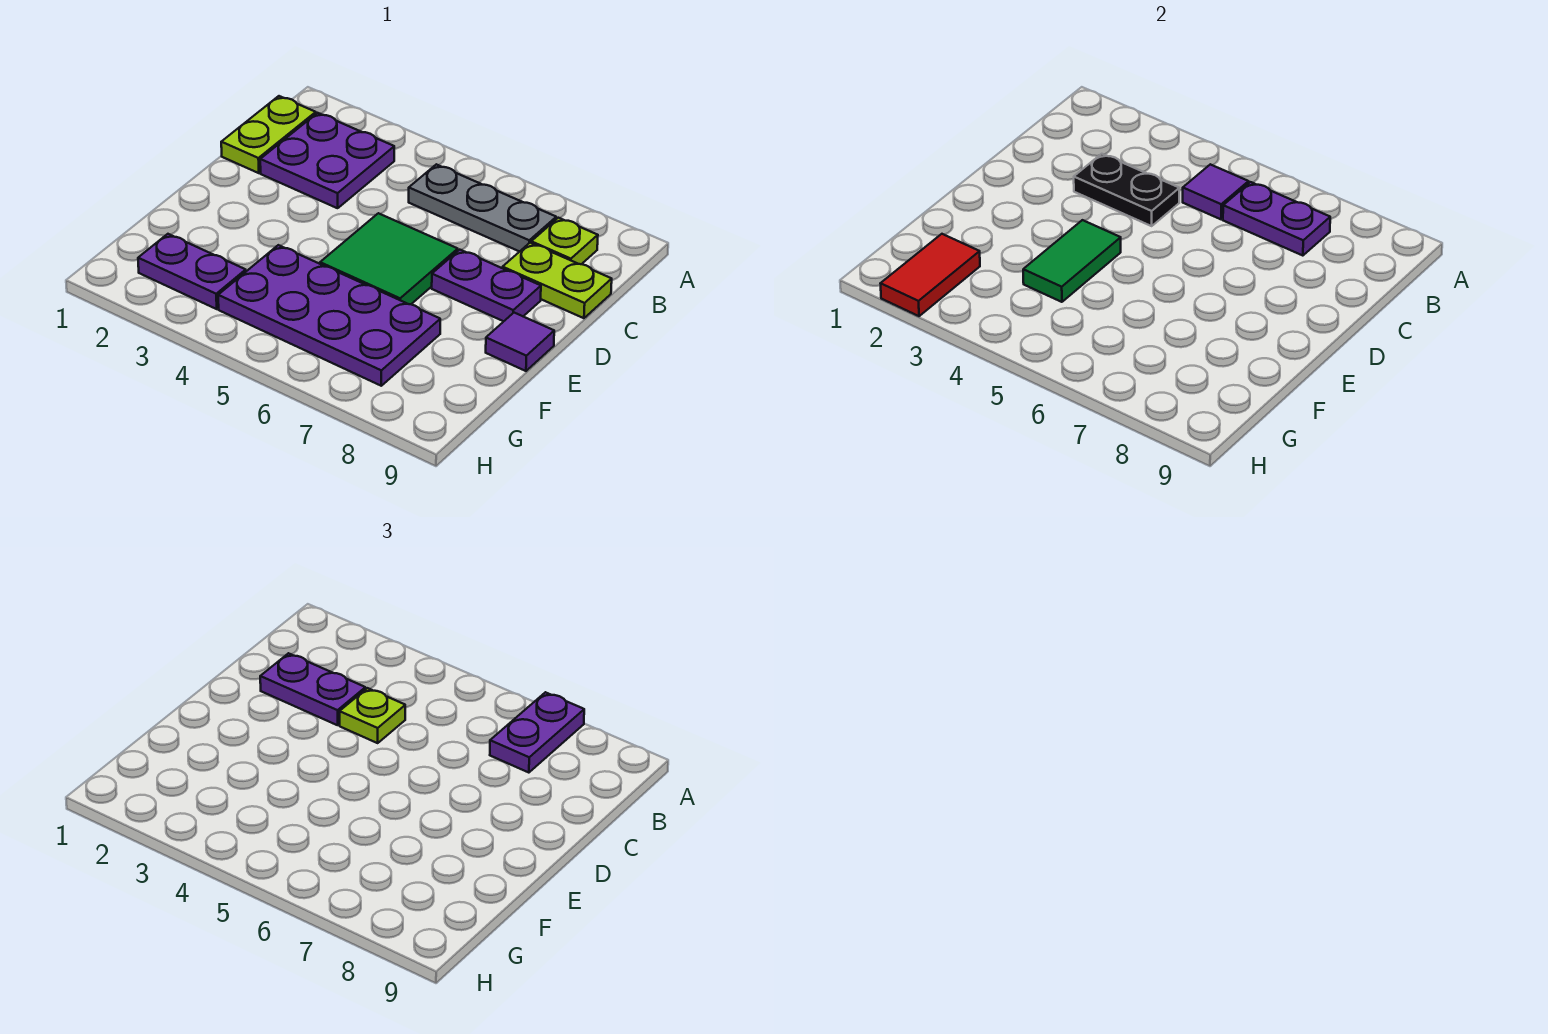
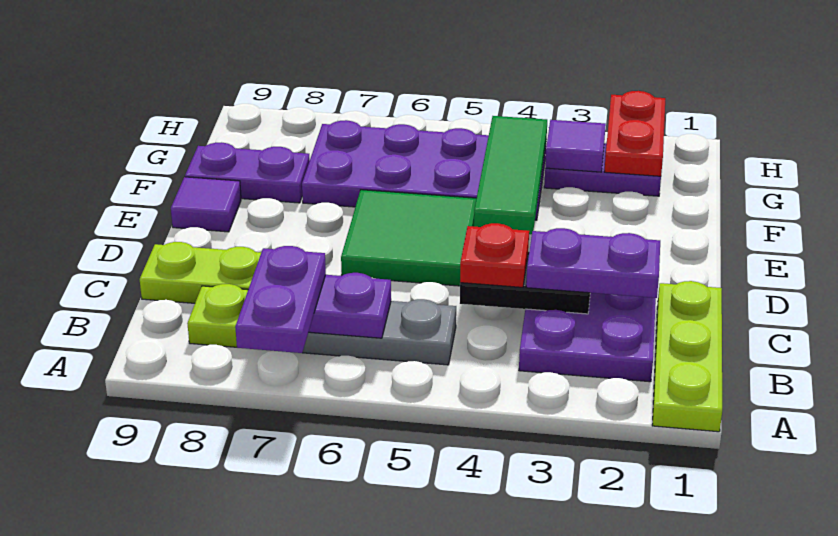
lime plate B1:C1 level 1 -> lime plate A1:C1 level 1
purple tile B5 level 2 -> purple tile G3 level 2
lime plate C4 level 3 -> red plate C4 level 3
purple plate D7:D8 level 1 -> purple plate F8:F9 level 1
green tile E4:F4 level 2 -> green tile E4:G4 level 2
red tile G2:H2 level 2 -> red plate G2:H2 level 2

